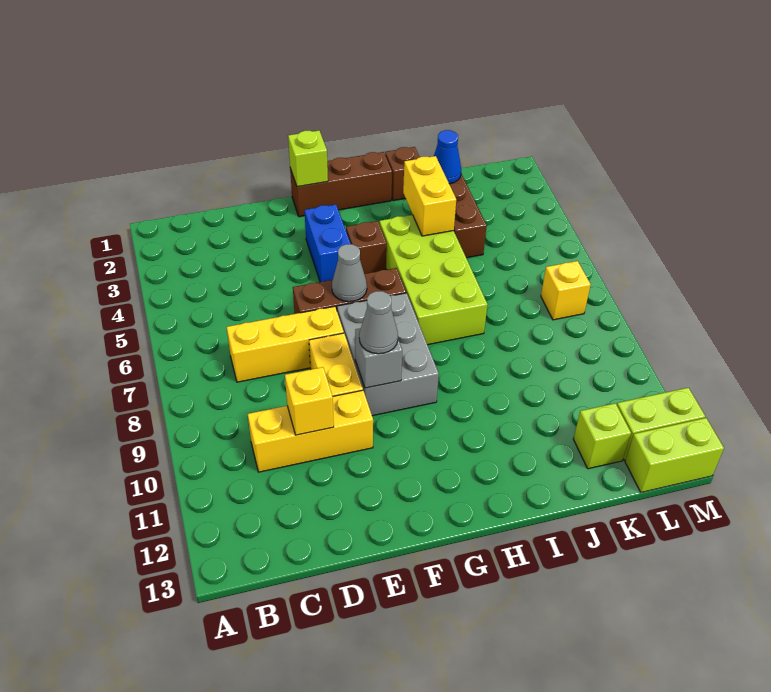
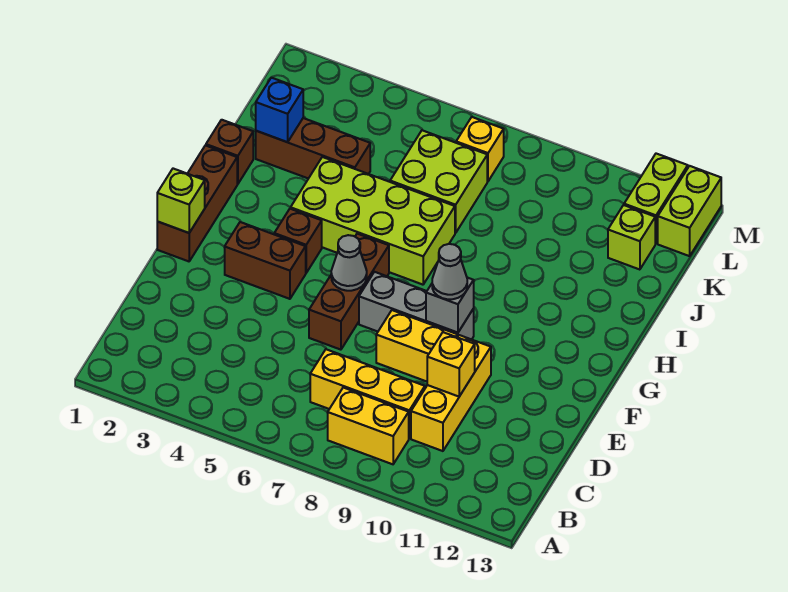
yellow brick C7:E7 level 1 -> yellow brick C7:C9 level 1
blue brick F3:F4 level 1 -> brown brick F3:F4 level 1
grey brick F7:G9 level 1 -> grey brick F7:F9 level 1
yellow brick I3:I4 level 2 -> yellow brick B8:B9 level 1
blue cone J2 level 2 -> blue brick J2 level 2
none -> lime brick J6:K7 level 1

